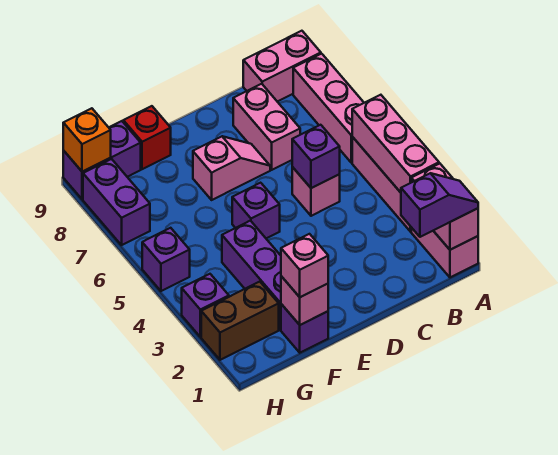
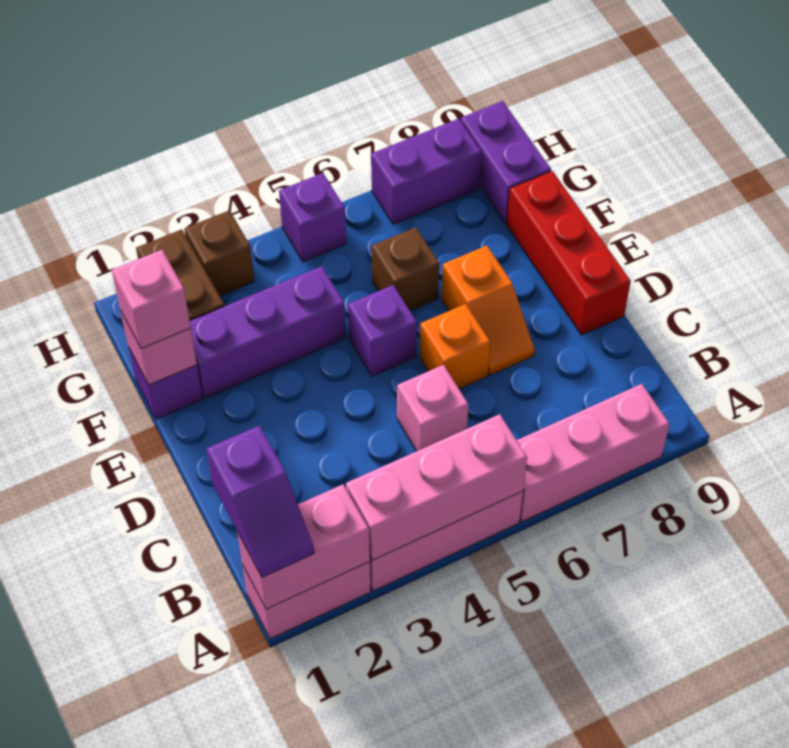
pink brick A9:B9 level 1 -> none
purple brick C5 level 2 -> none
pink brick C7:C8 level 1 -> none
pink slope D7:E7 level 1 top E -> orange slope D7:E7 level 1 top E
none -> brown brick F6 level 1
red brick F9 level 1 -> red brick D9:F9 level 1
purple brick H3 level 1 -> brown brick H3 level 1
orange brick H9 level 2 -> orange brick D6 level 1

